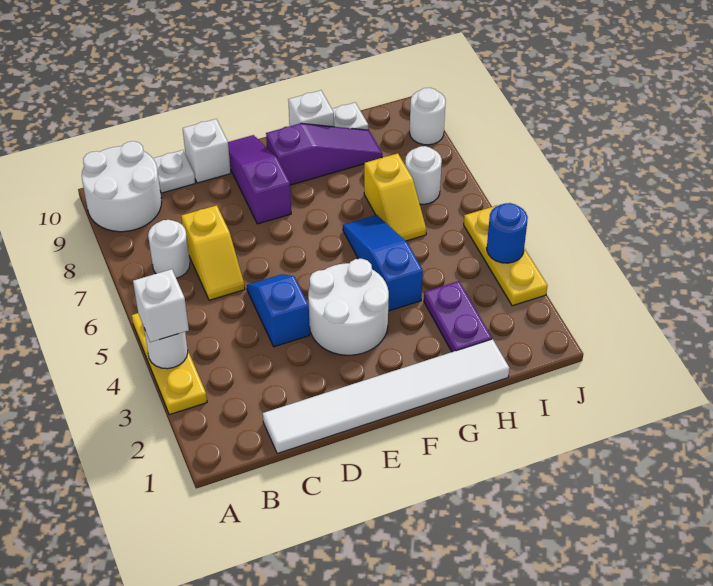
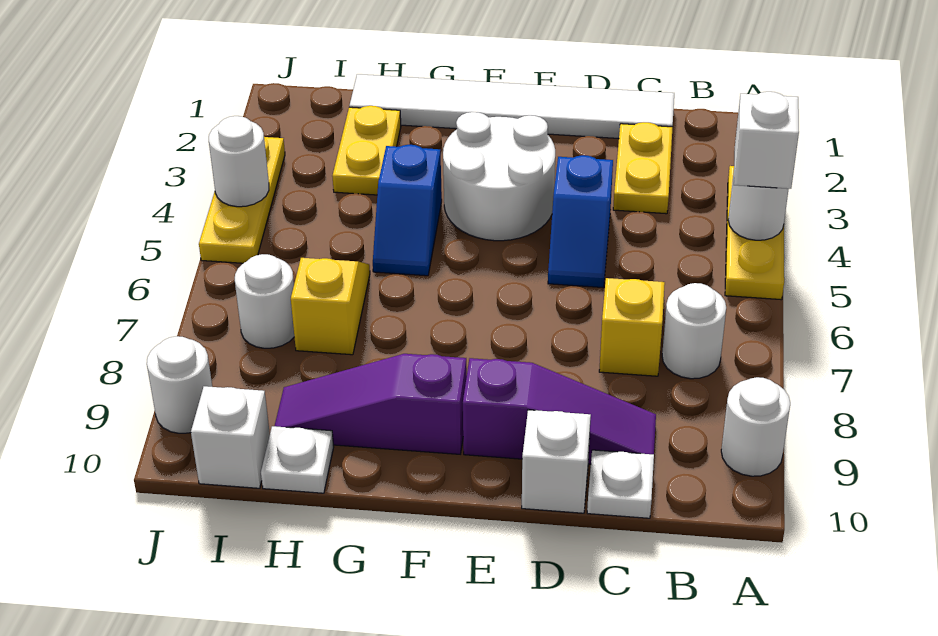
white round brick A9:B10 level 1 -> white round brick A9 level 1
none -> yellow plate C2:C3 level 1
purple slope E8:E10 level 1 top 8 -> purple slope C9:E9 level 1 top E
blue slope G4:G6 level 1 top 4 -> blue slope G4:G5 level 1 top 4
white brick G10 level 1 -> white brick I10 level 1
purple plate H2:H3 level 1 -> yellow plate H2:H3 level 1
blue round brick J4 level 2 -> white round brick J4 level 2

